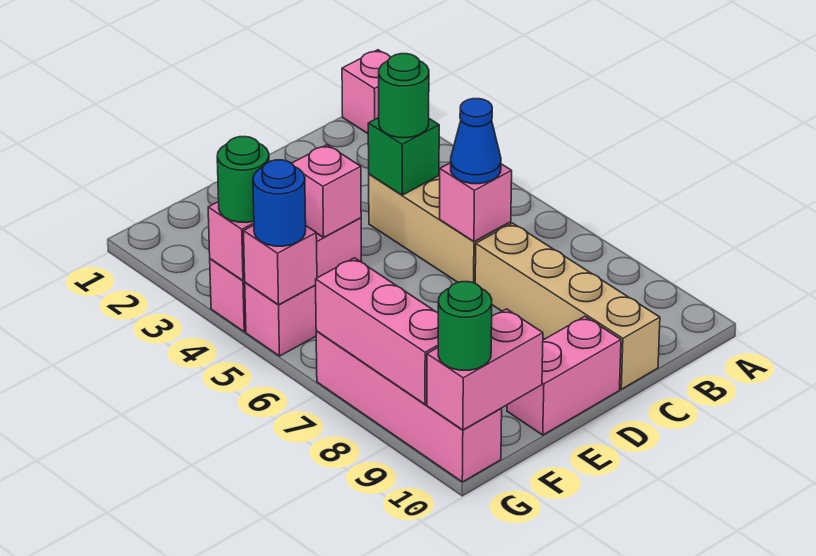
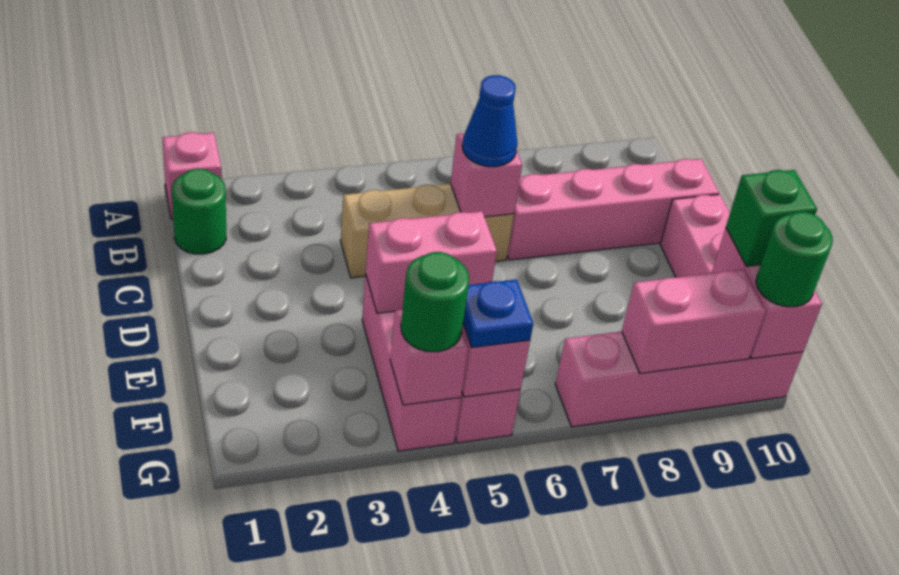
green brick C4 level 2 -> green brick F10 level 3
green round brick C4 level 3 -> green round brick B1 level 1
tan brick C7:C10 level 1 -> pink brick C7:C10 level 1
pink brick E4 level 2 -> pink brick E4:E5 level 2
blue round brick G5 level 3 -> blue plate G5 level 3
pink brick G7:G9 level 2 -> pink brick G8:G9 level 2

